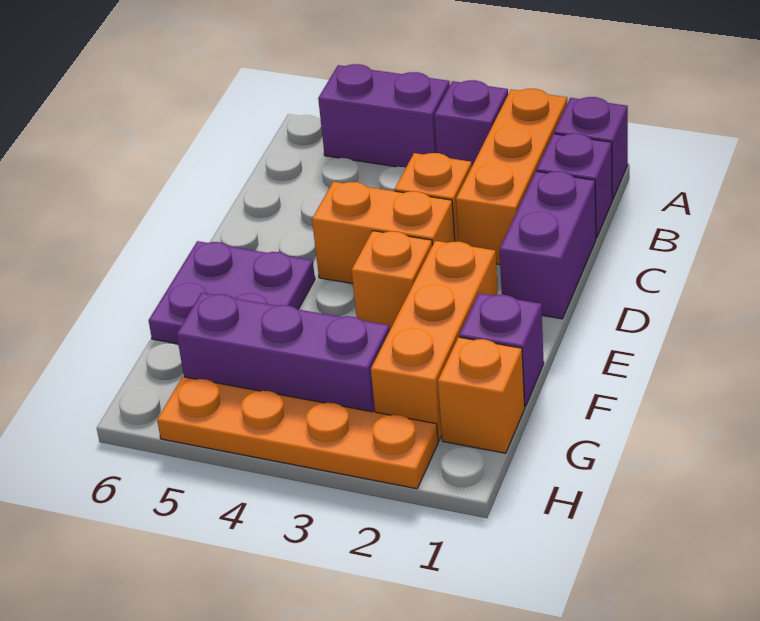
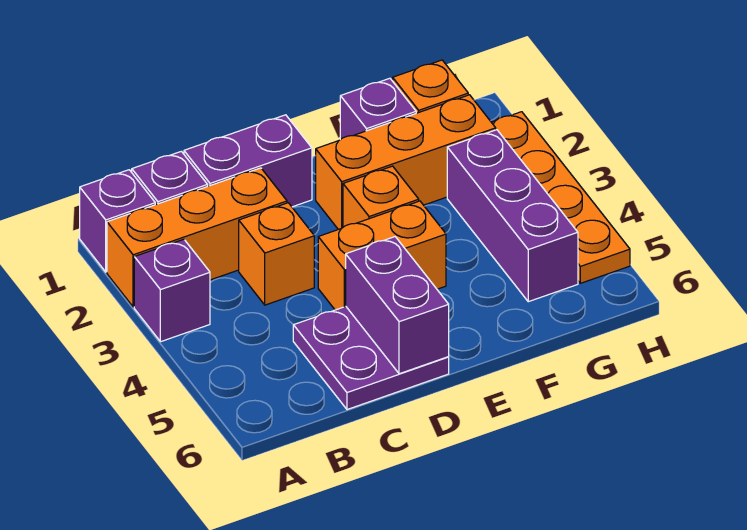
purple brick A4:A5 level 1 -> purple brick D5:D6 level 2
orange brick D3:D4 level 1 -> orange brick D4:E4 level 1
purple plate E5:F6 level 1 -> purple plate C5:D6 level 1

